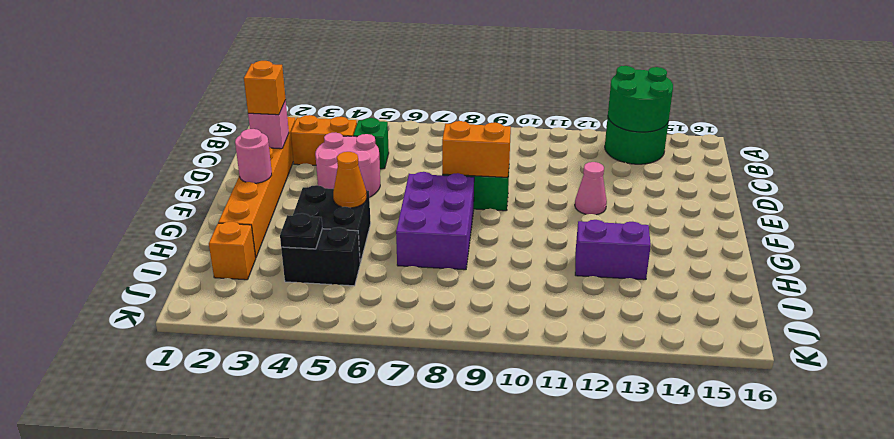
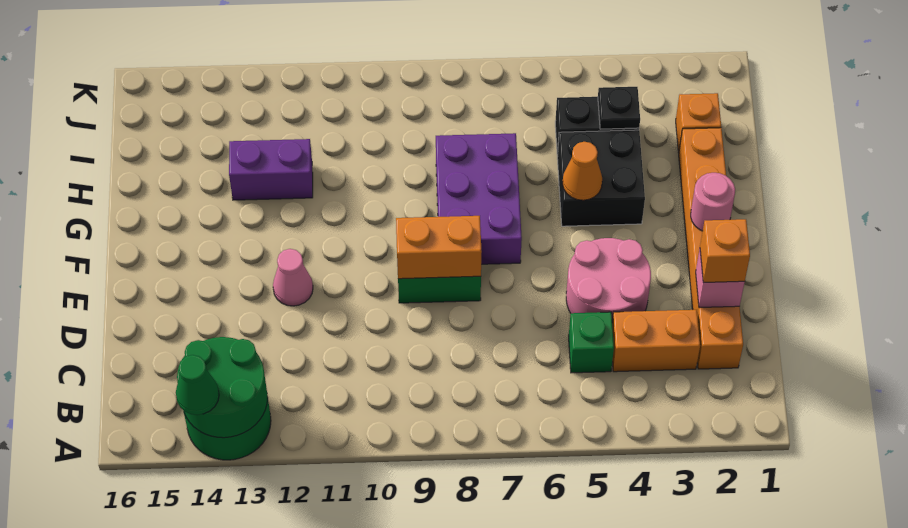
none -> green cone A14 level 3

